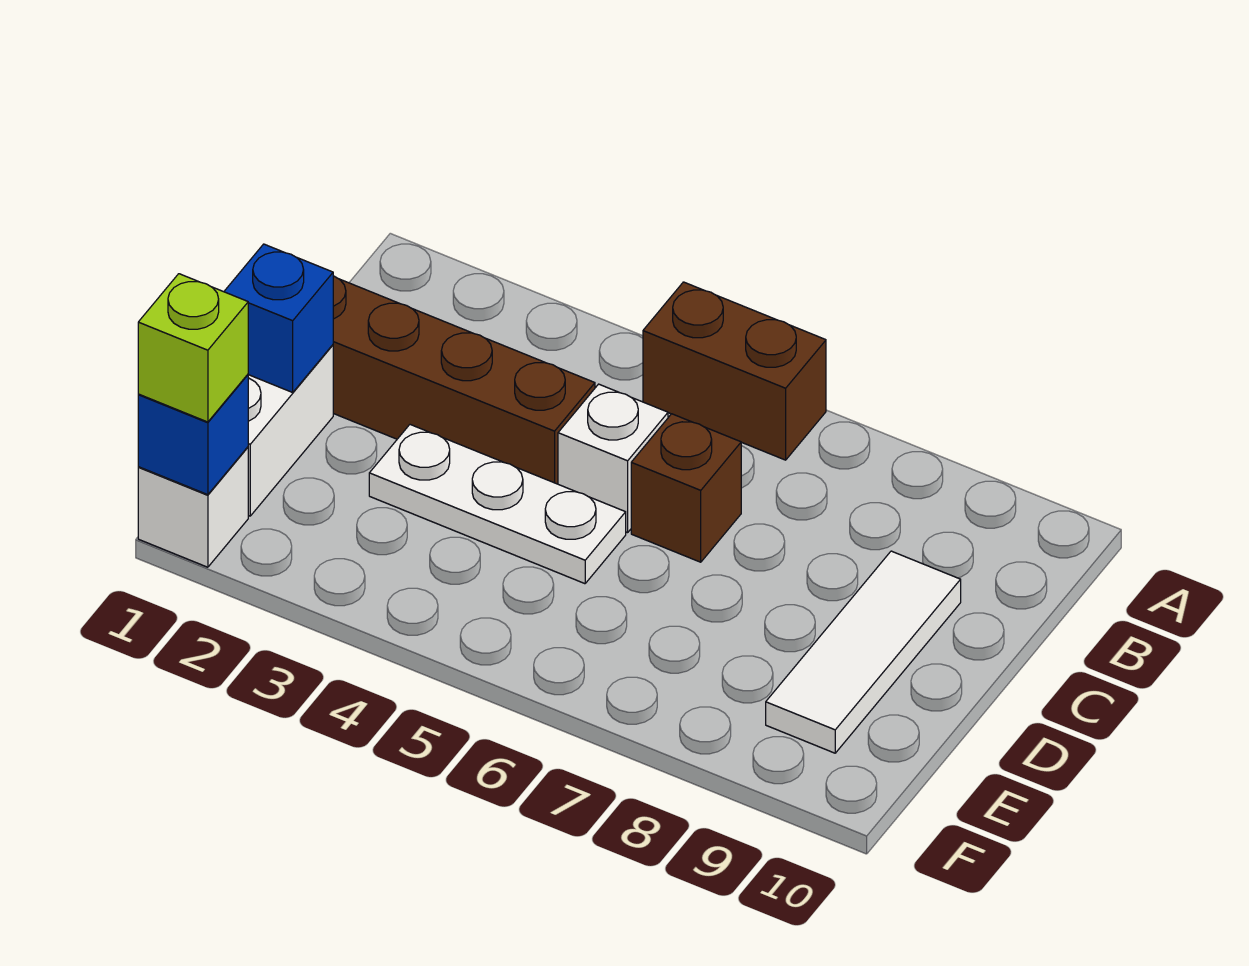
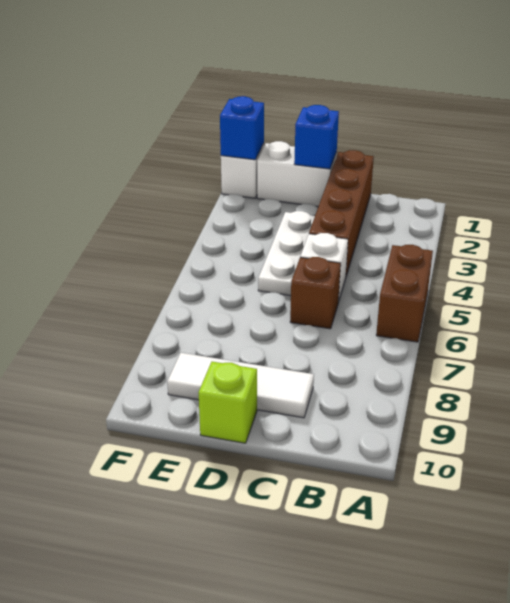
lime brick F1 level 3 -> lime brick D10 level 1

